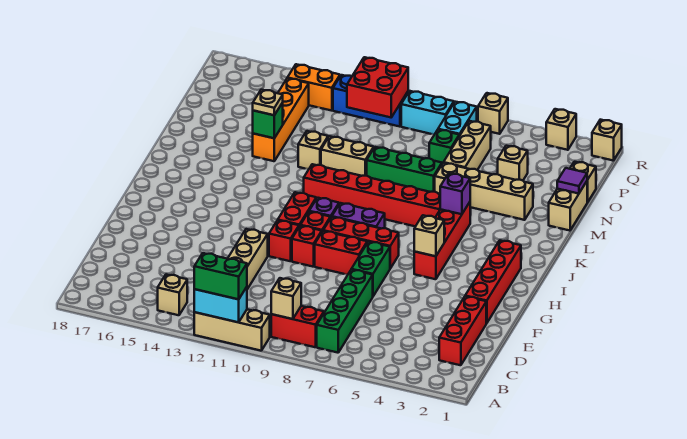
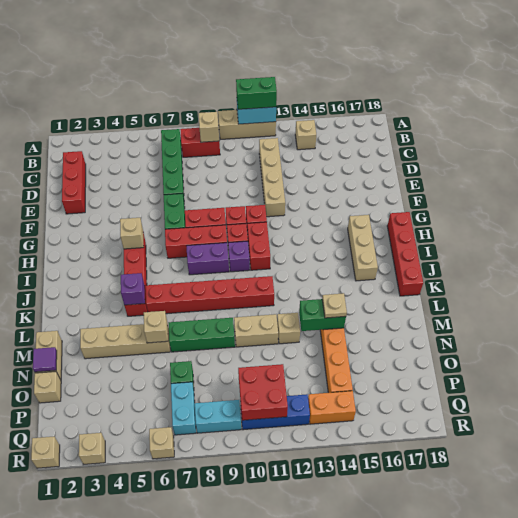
red brick F2:I2 level 1 -> red brick H18:K18 level 1
green brick M14 level 2 -> green brick M13:M14 level 2
tan brick N6:P6 level 1 -> tan brick H16:J16 level 1
tan brick O4 level 1 -> tan brick M6 level 2

